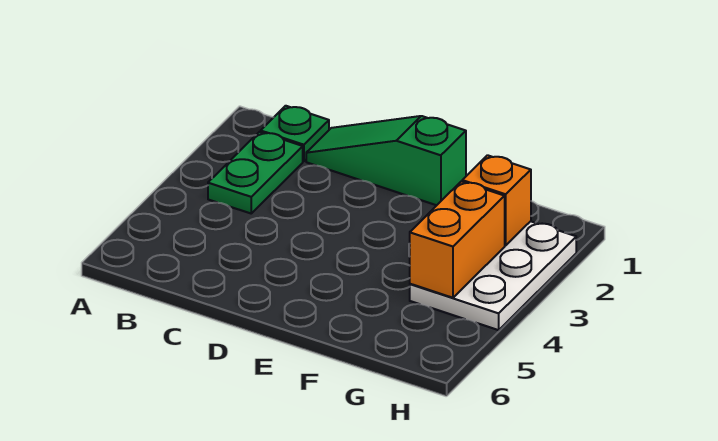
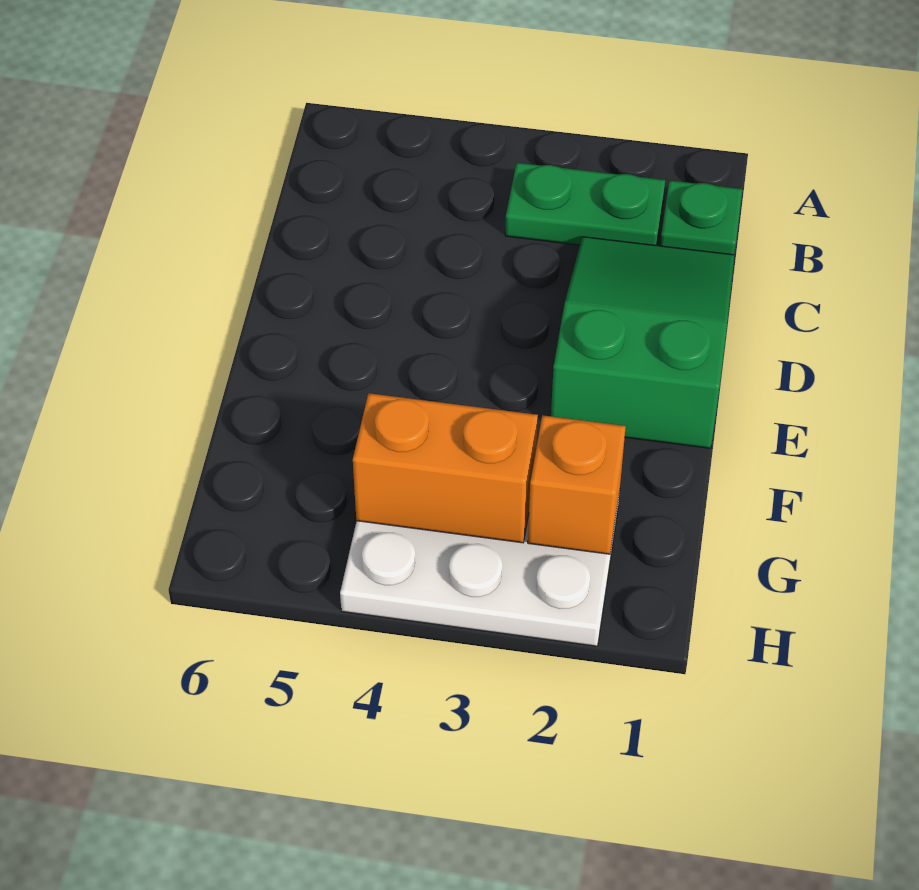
green slope C1:E1 level 1 top E -> green slope C1:E2 level 1 top E

